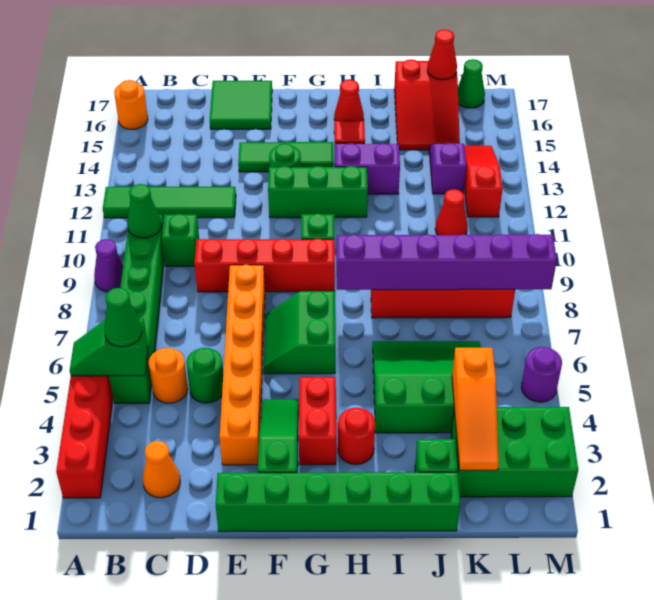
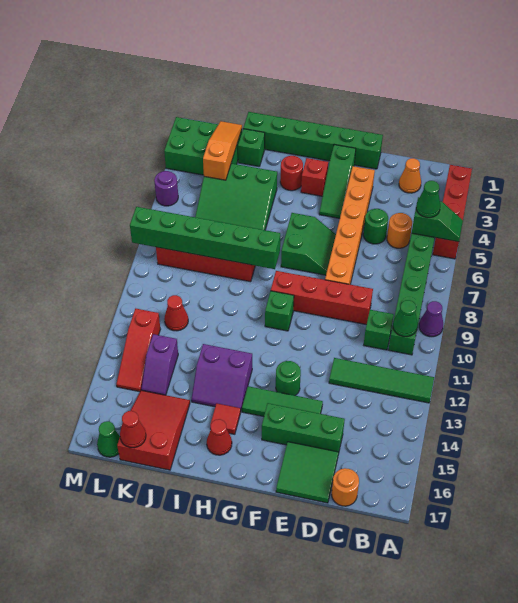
orange round brick A16 level 1 -> orange round brick C17 level 1
green brick F12:H12 level 1 -> green brick D15:F15 level 1
red brick G3:G4 level 1 -> red brick G3 level 1
purple brick H8:M8 level 2 -> green brick H8:M8 level 2

